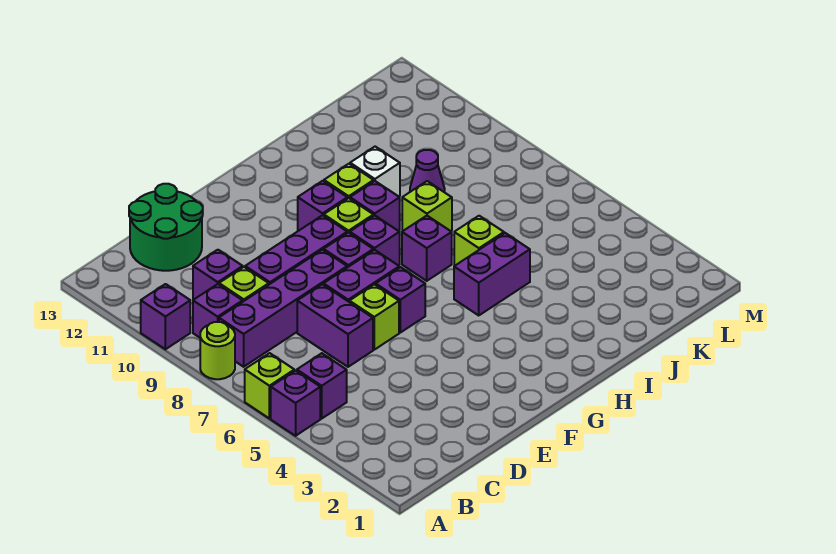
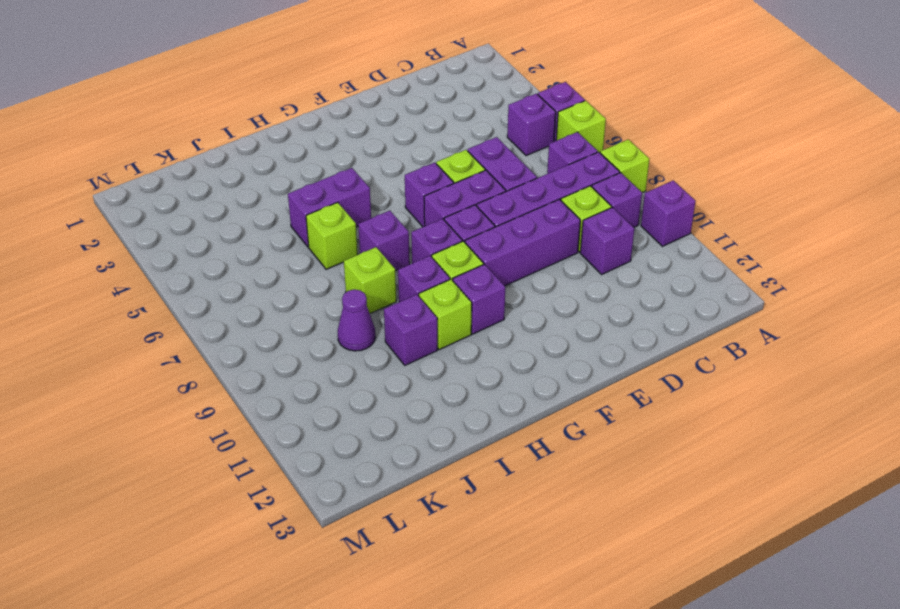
lime round brick A8 level 1 -> lime brick A8 level 1
none -> purple brick B7 level 1
green round brick C12:D13 level 1 -> none
white brick I10 level 1 -> purple brick I10 level 1

